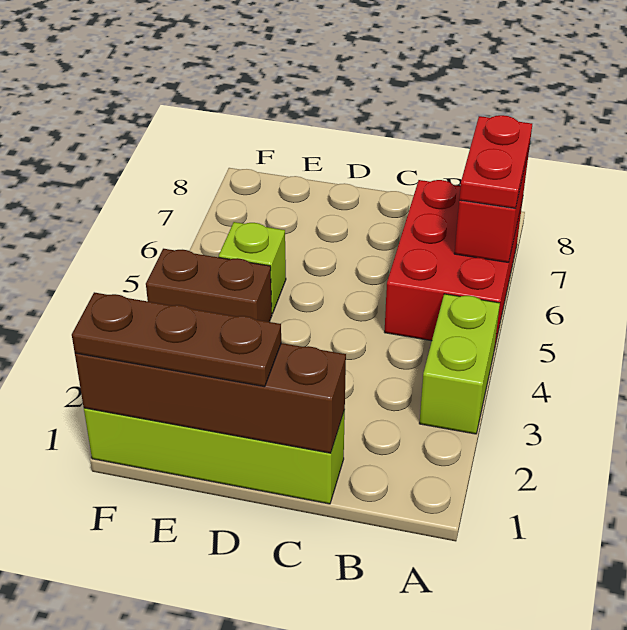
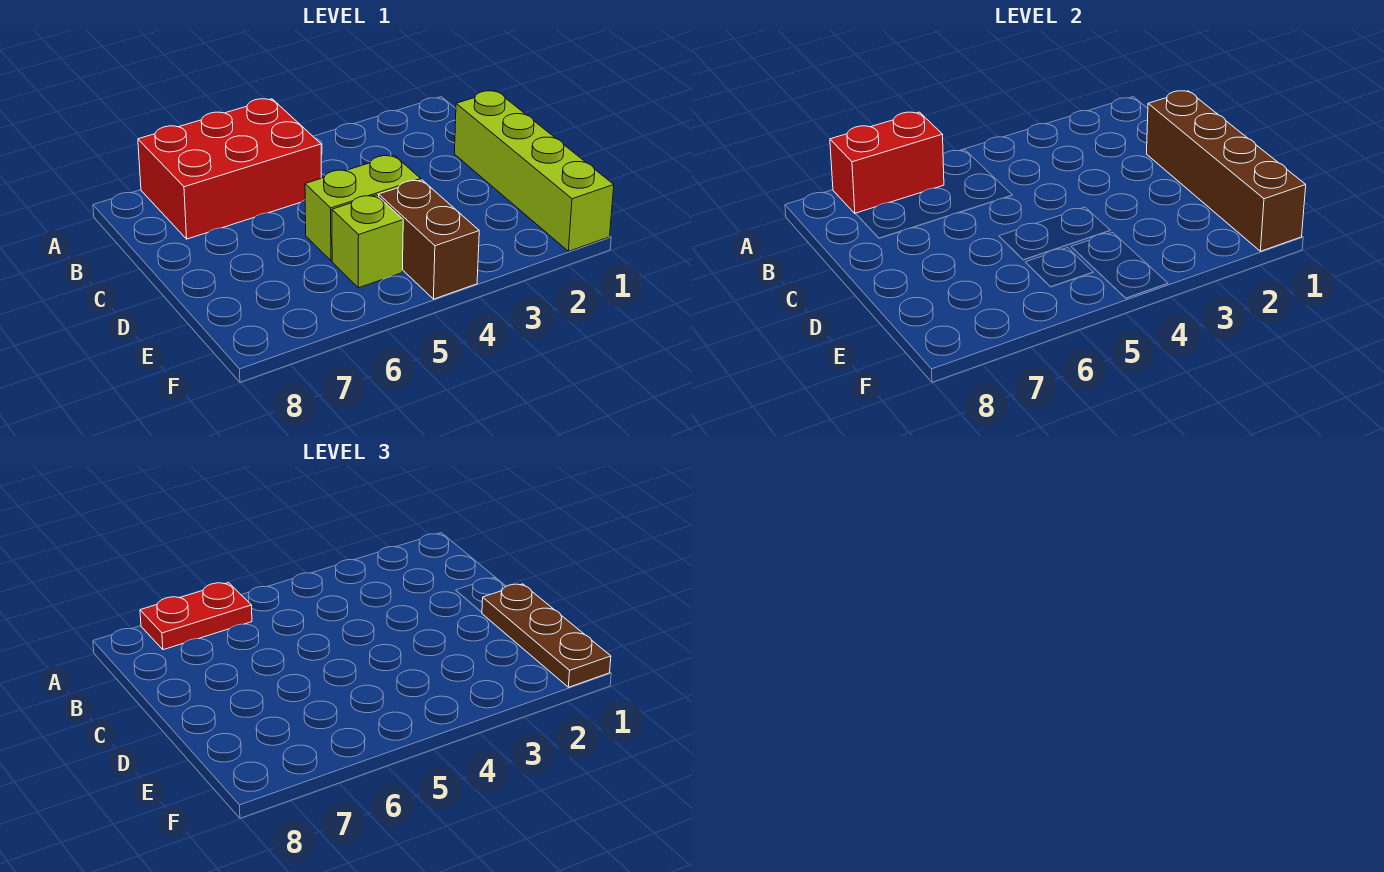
lime brick A3:A4 level 1 -> lime brick D4:D5 level 1

